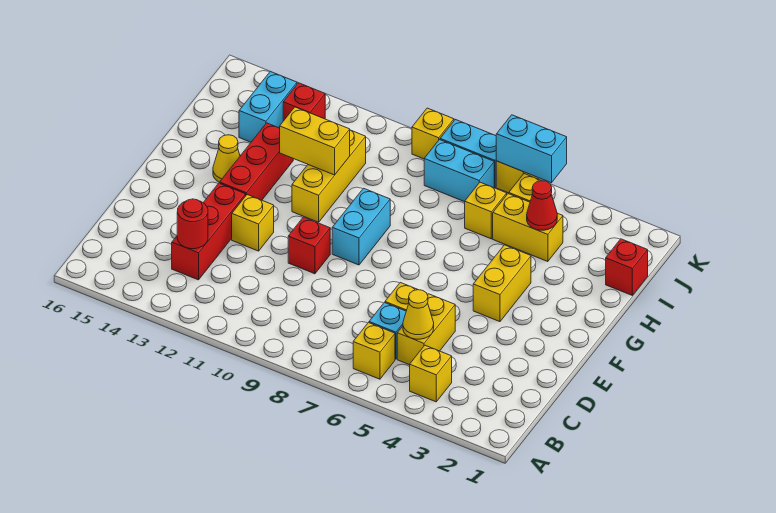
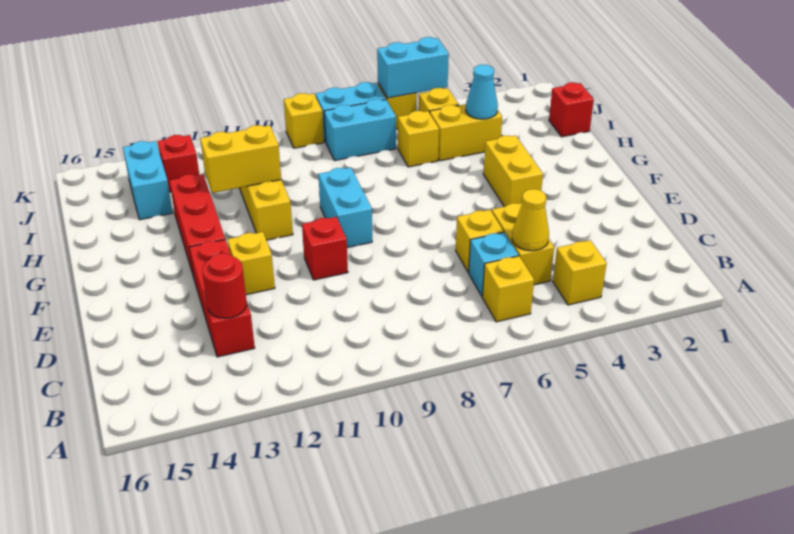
yellow cone G14 level 1 -> none
red cone I4 level 2 -> cyan cone I4 level 2

